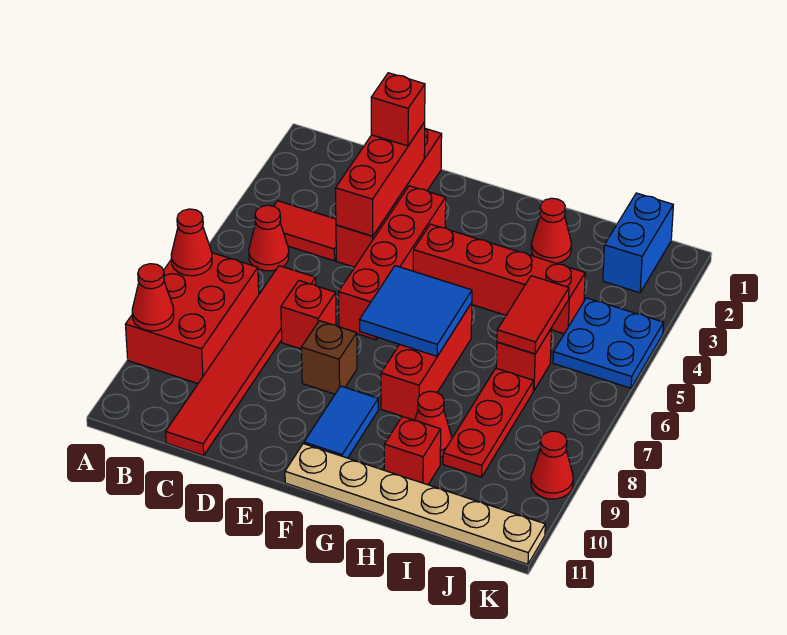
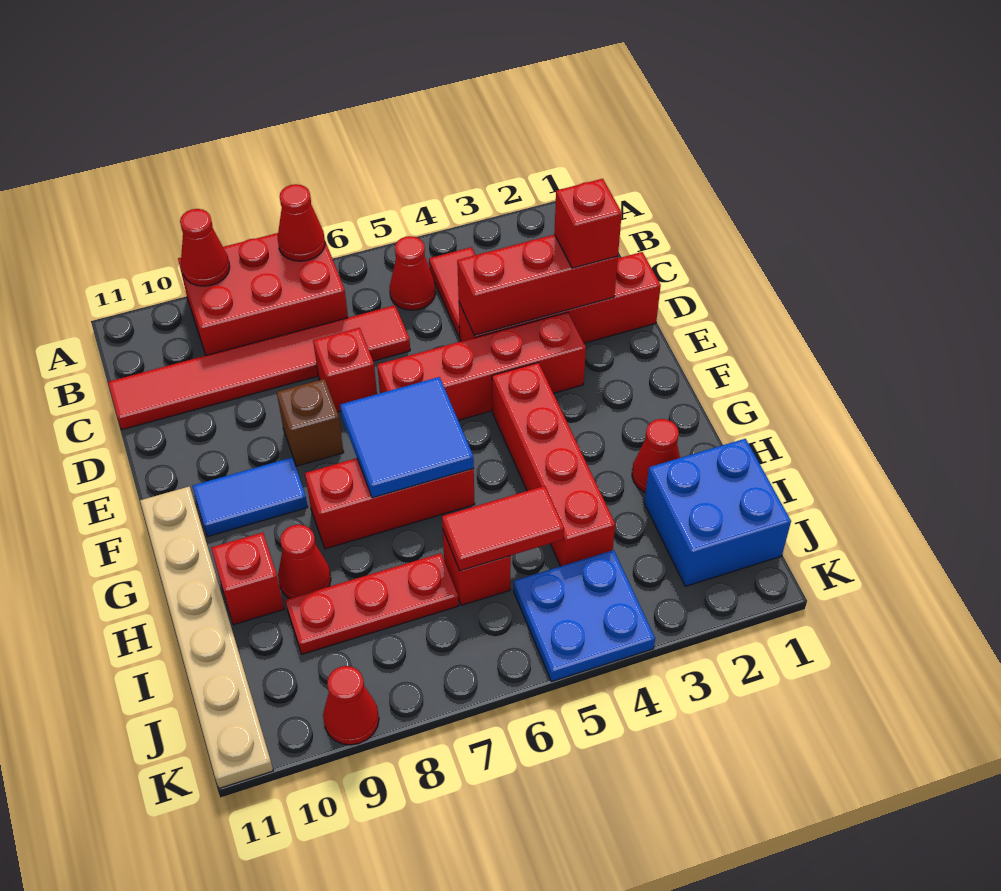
blue brick J1:J2 level 1 -> blue brick I1:J2 level 1

